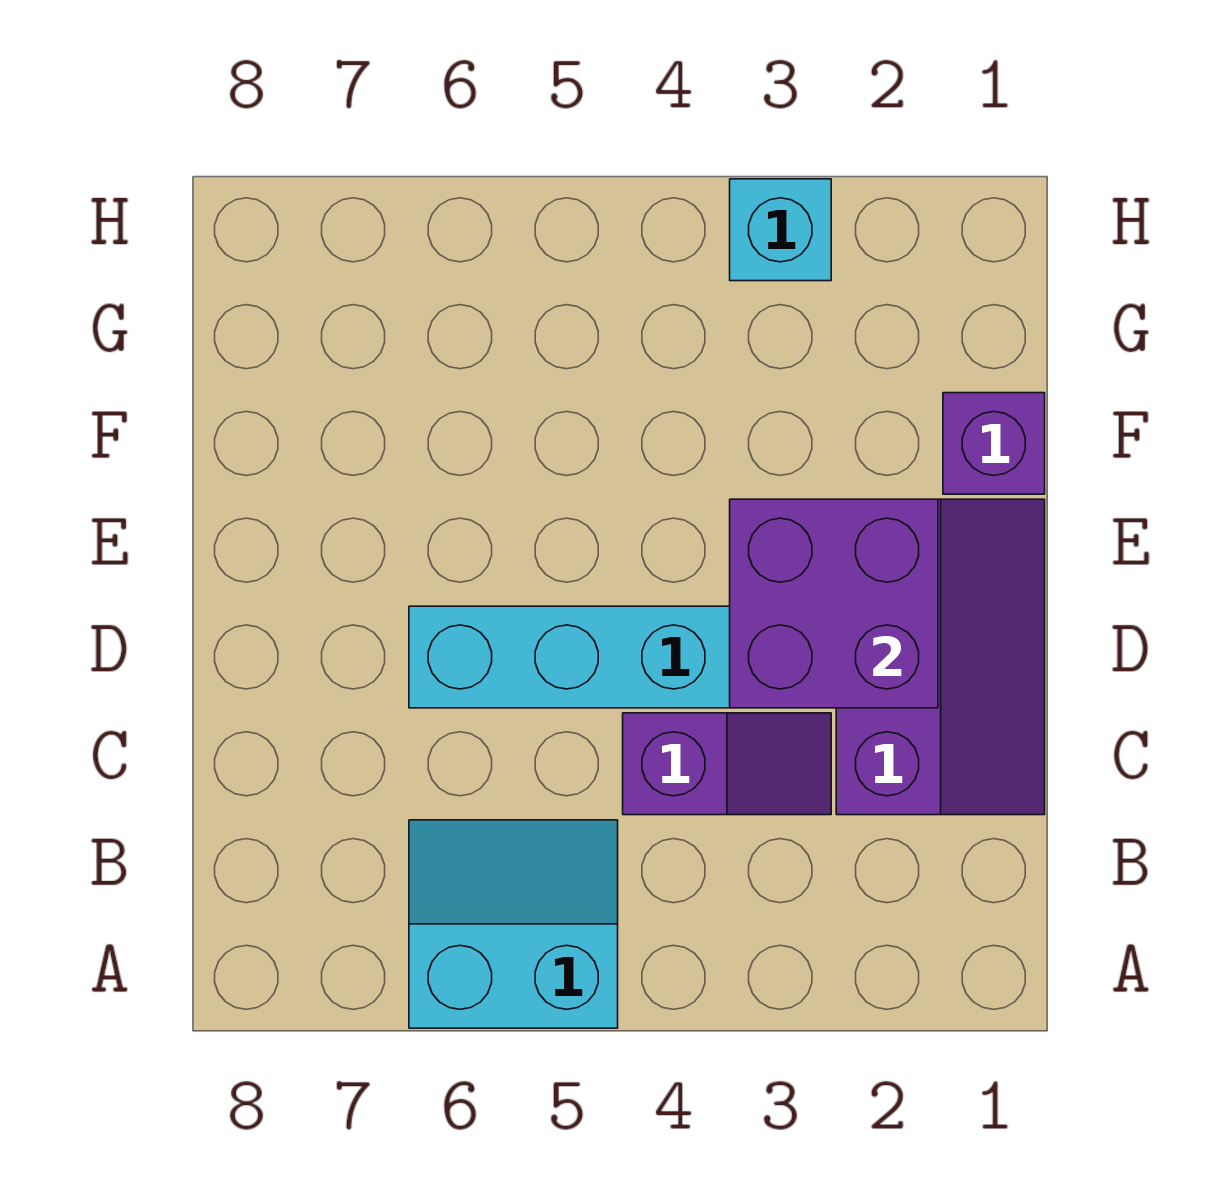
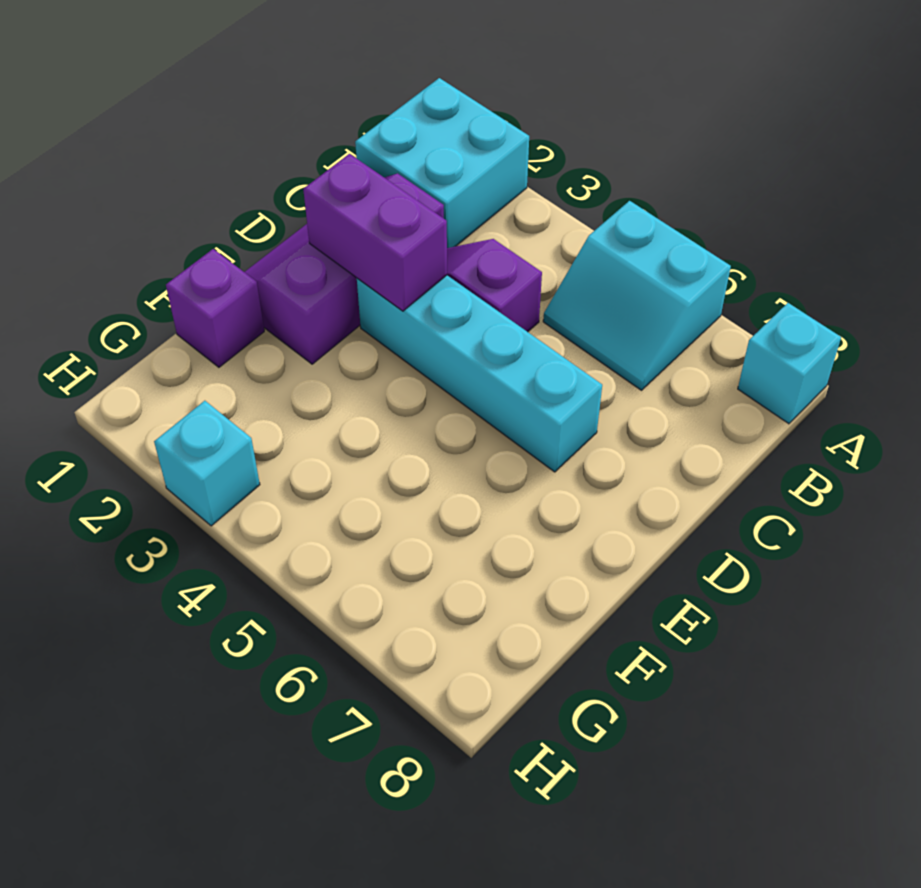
none -> cyan brick A1:B2 level 1
none -> cyan brick A8 level 1
purple brick D2:E3 level 2 -> purple brick D2:D3 level 2

